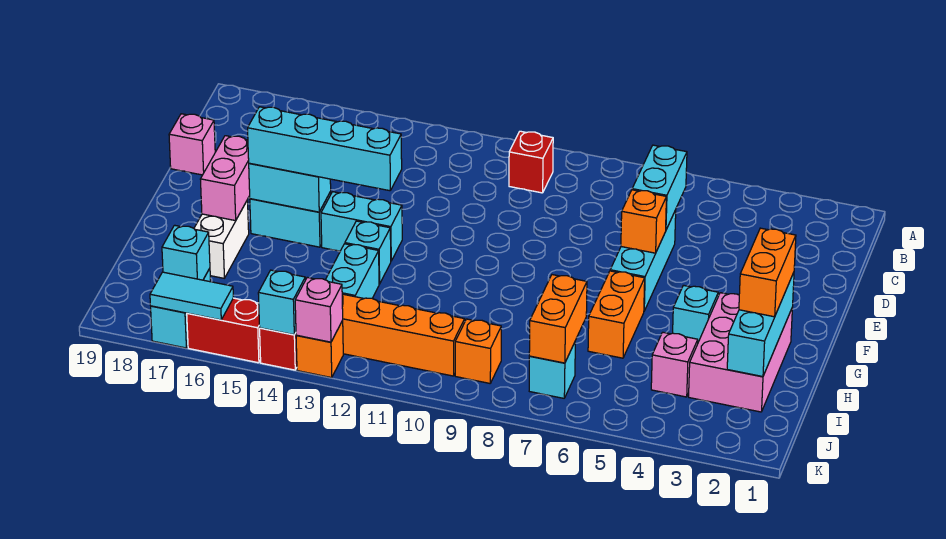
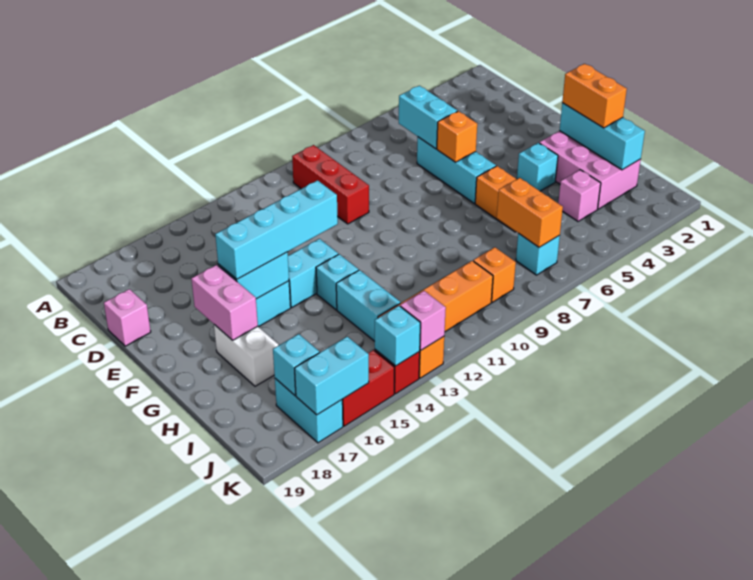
red brick B10 level 1 -> red brick B10:D10 level 1
cyan tile K16:K17 level 2 -> cyan brick K16:K17 level 2

